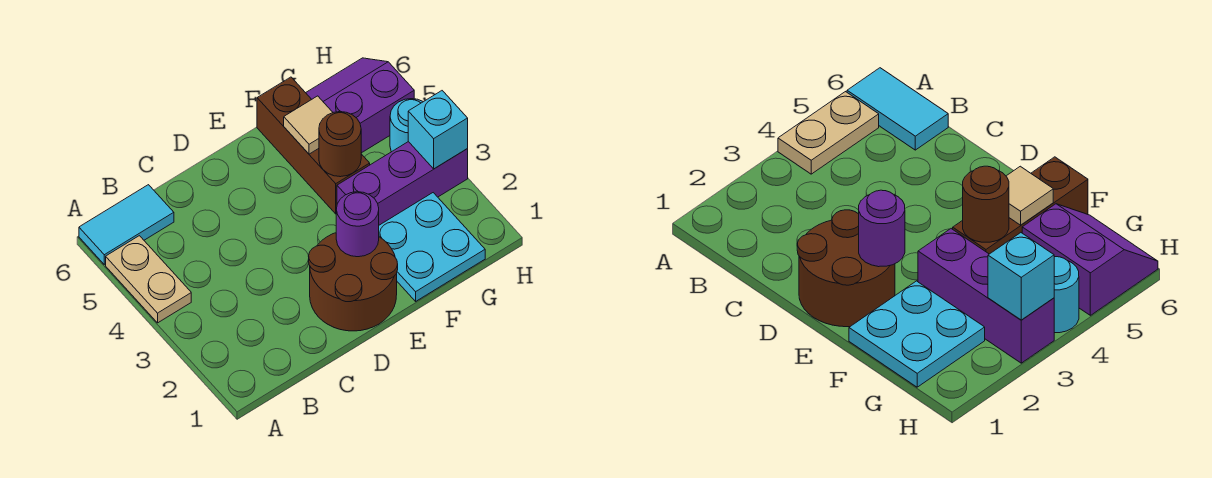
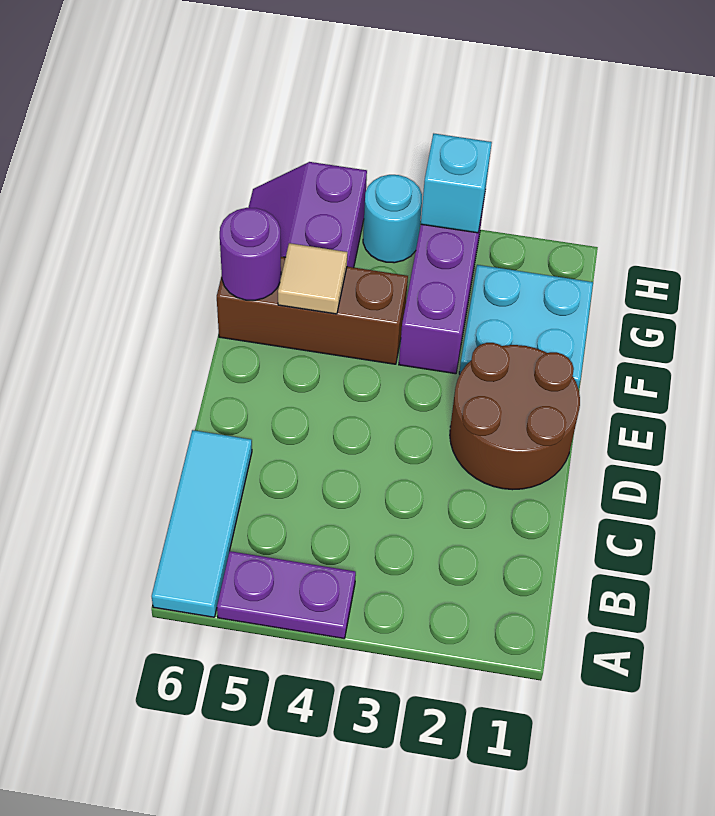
tan plate A4:A5 level 1 -> purple plate A4:A5 level 1
cyan tile A6:B6 level 1 -> cyan tile A6:C6 level 1
purple round brick E2 level 2 -> purple round brick F6 level 2
brown round brick F4 level 2 -> none

